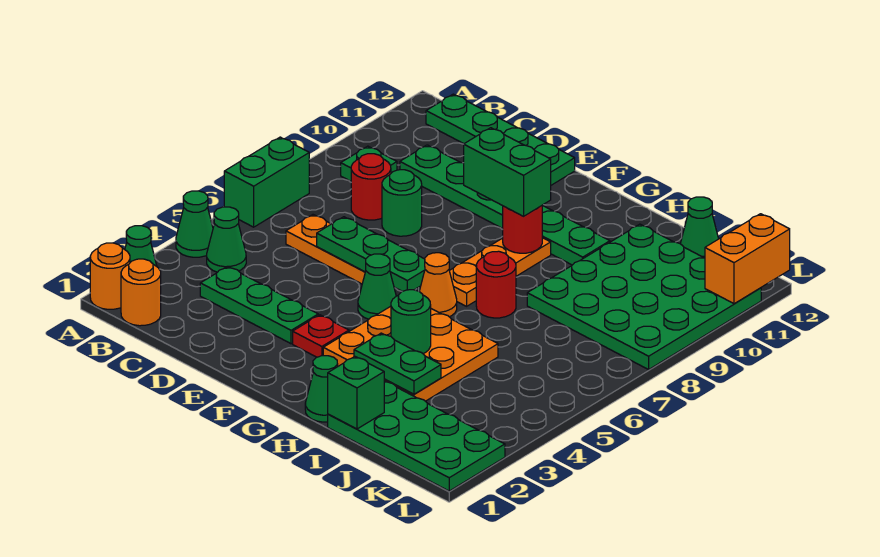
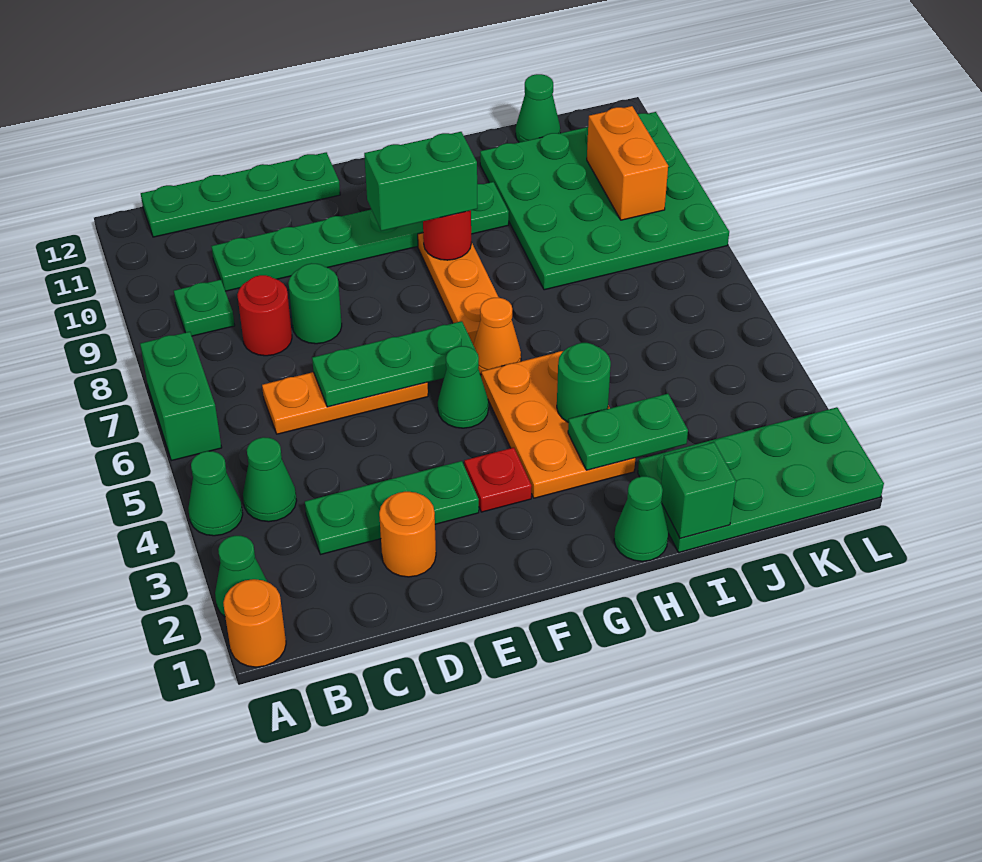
orange round brick B1 level 1 -> orange round brick D2 level 1
orange plate G3:I5 level 1 -> orange plate G3:H5 level 1
red round brick H7 level 1 -> none
orange brick L11:L12 level 2 -> orange brick K9:K10 level 2

